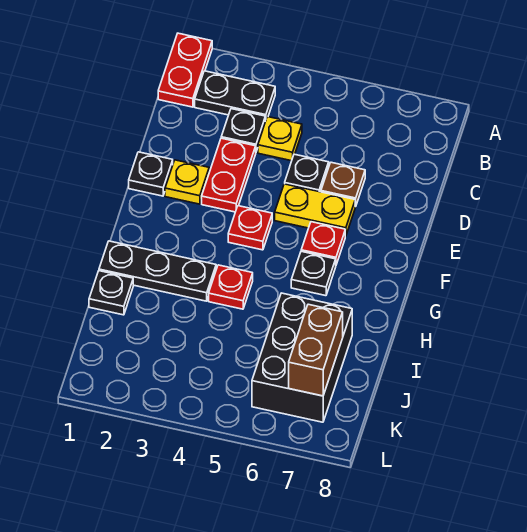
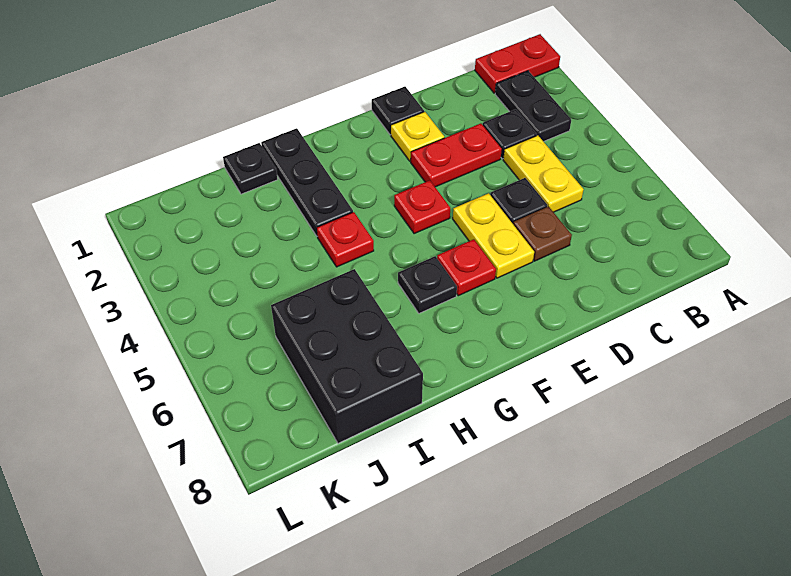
yellow plate C4 level 1 -> yellow plate C4:C5 level 1
black brick I6:K7 level 1 -> black brick I6:J8 level 1
brown brick J7:K7 level 2 -> none

